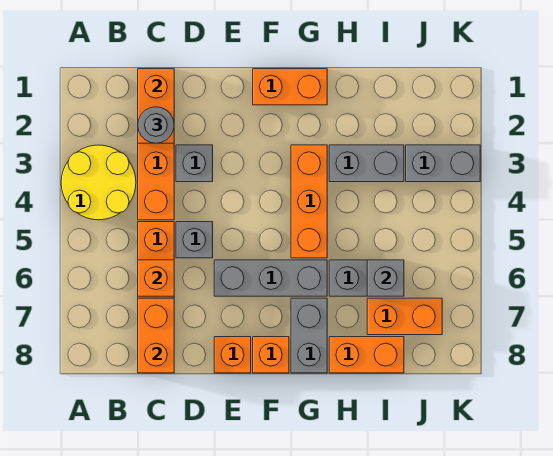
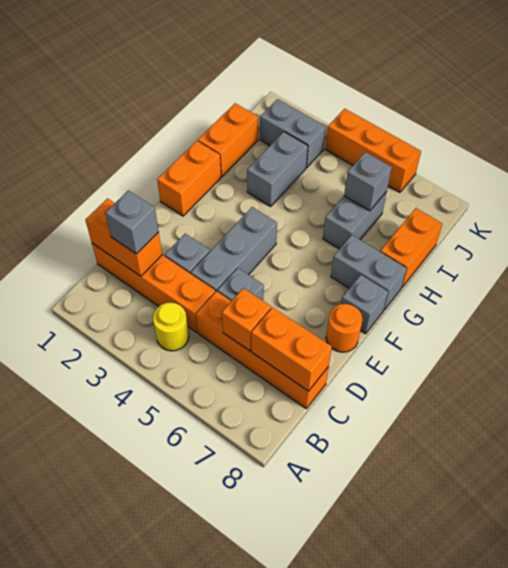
yellow round brick A3:B4 level 1 -> yellow round brick B4 level 1
grey round brick C2 level 3 -> grey brick C2 level 3
grey brick E6:G6 level 1 -> grey brick D4:F4 level 1
orange brick E8 level 1 -> orange round brick E8 level 1
orange brick F8 level 1 -> grey brick F8 level 1
orange brick G3:G5 level 1 -> orange brick K4:K6 level 1
orange brick I7:J7 level 1 -> orange brick H1:I1 level 1
grey brick J3:K3 level 1 -> grey brick J2:J3 level 1

